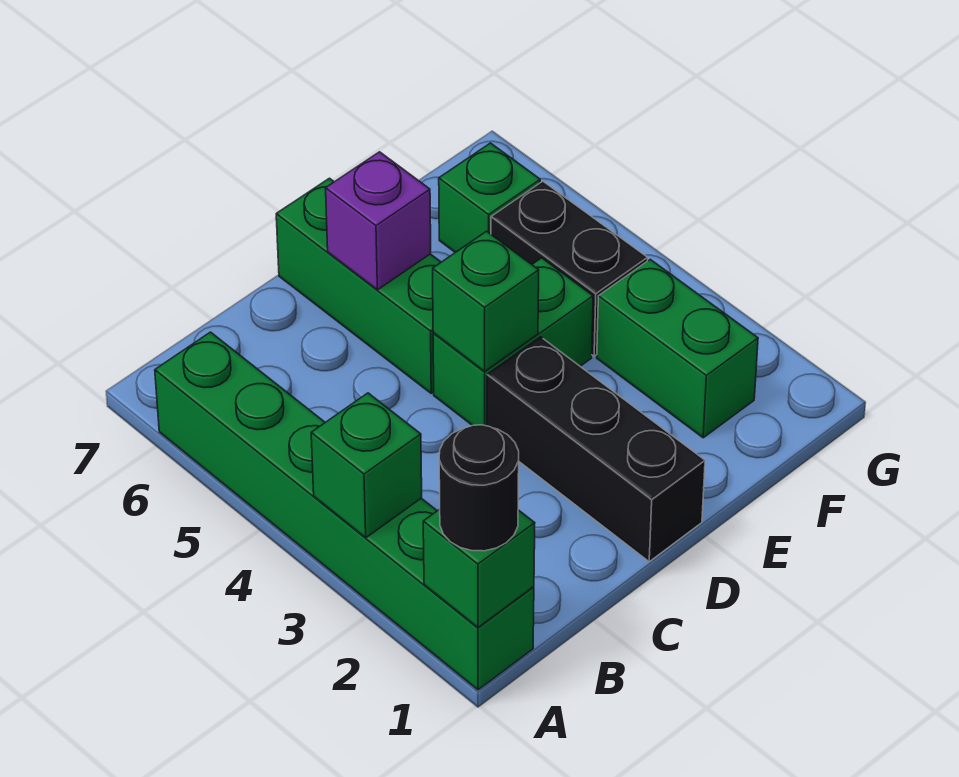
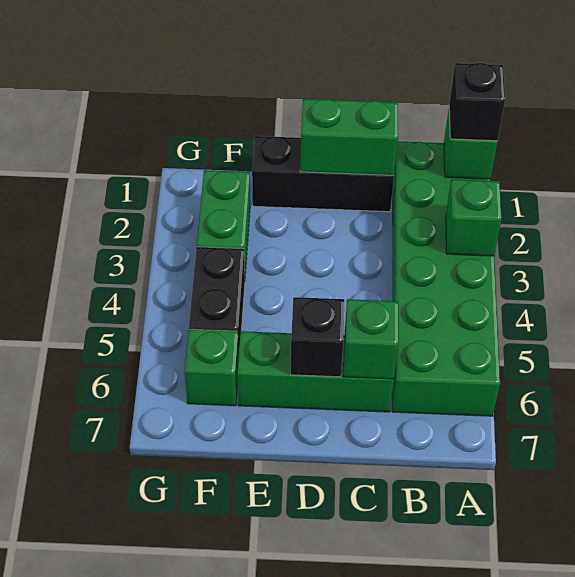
green brick A1:A6 level 1 -> green brick A1:B6 level 1
black round brick A1 level 3 -> black brick A1 level 3
black brick D1:D3 level 1 -> black brick C1:E1 level 1
green brick D4:E4 level 1 -> green brick C1:D1 level 2
green brick D4 level 2 -> green brick C6 level 2
green brick D5:D7 level 1 -> green brick C6:E6 level 1
purple brick D6 level 2 -> black brick D6 level 2

